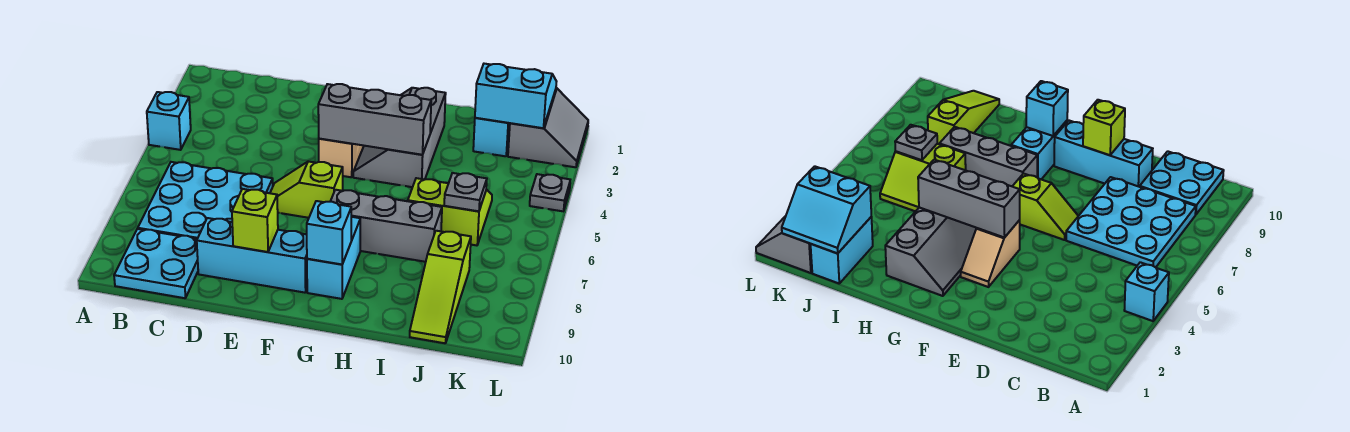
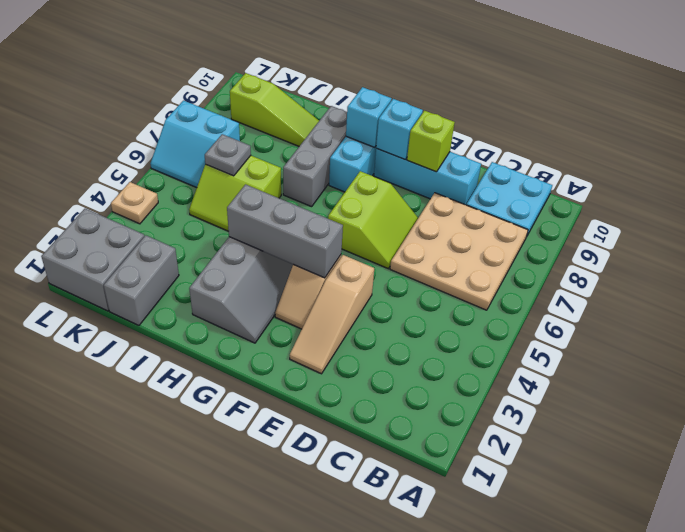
cyan brick A4 level 1 -> cyan brick F9 level 2
cyan plate B6:D8 level 1 -> tan plate B6:D8 level 1
none -> tan slope E2:E4 level 1 top 4
lime slope E6:F6 level 1 top F -> lime slope E6:F7 level 1 top F
grey brick G7:I7 level 1 -> grey brick H7:H9 level 1
cyan brick J1:J2 level 1 -> grey brick J1:J2 level 1
cyan slope J1:K2 level 2 top 2 -> cyan slope K6:L7 level 1 top 7
lime slope J8:J10 level 1 top 8 -> lime slope I9:K9 level 1 top K
grey slope K1:L2 level 1 top K -> grey brick K1:L2 level 1
grey plate L4 level 1 -> tan plate L4 level 1

